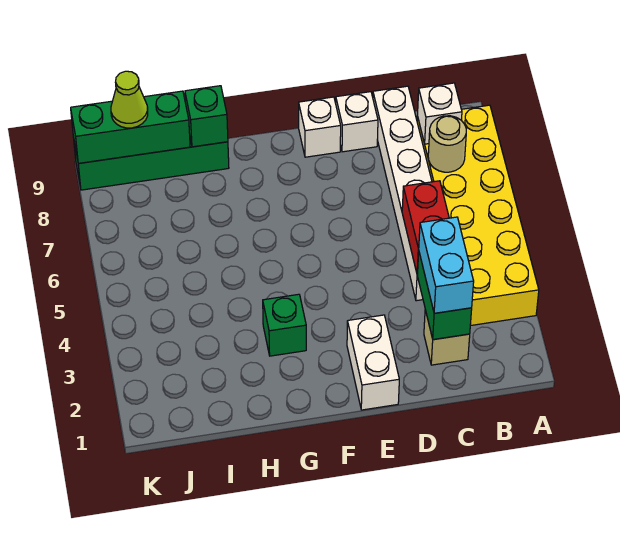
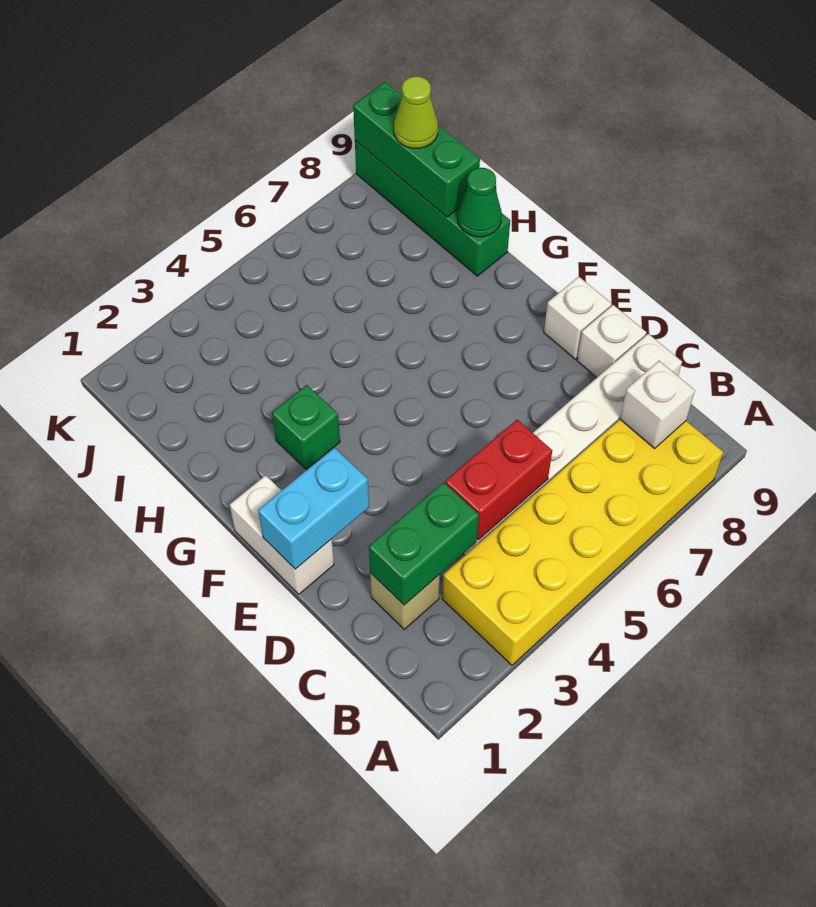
tan round brick B7 level 2 -> none
cyan brick C2:C3 level 3 -> cyan brick E1:E2 level 2
white brick E1:E2 level 1 -> white brick E1:F1 level 1
green brick H9 level 2 -> green cone H9 level 2

